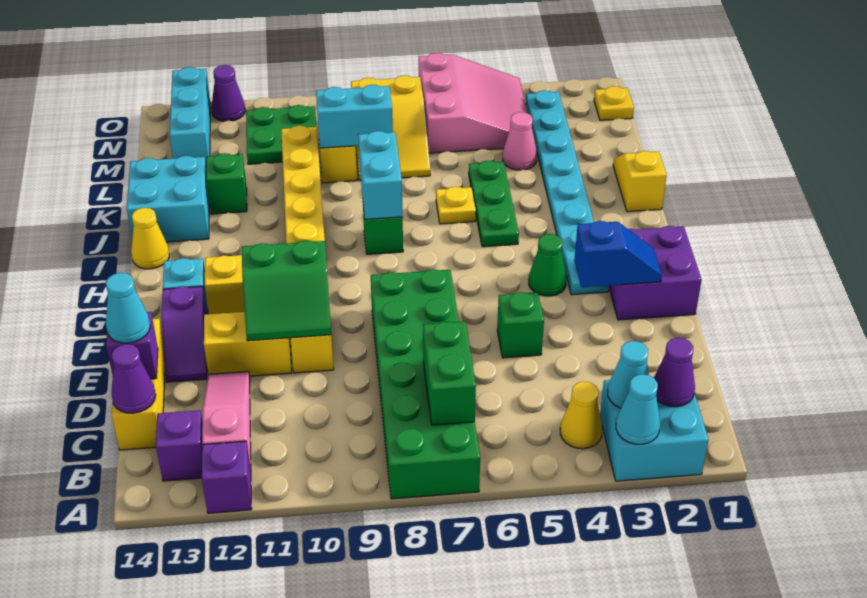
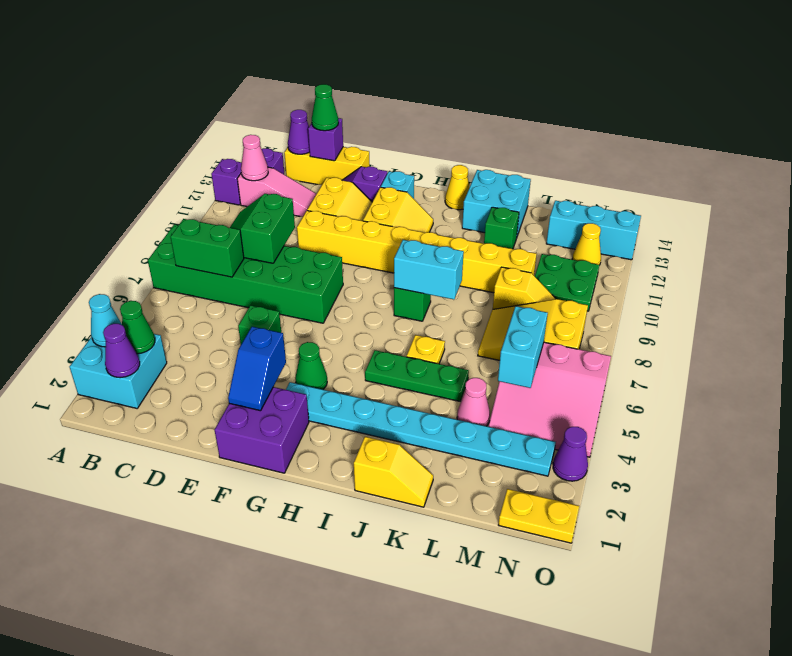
cyan cone B3 level 2 -> green cone B3 level 2
yellow cone B4 level 1 -> yellow cone N12 level 1
none -> pink cone B12 level 2
cyan cone D14 level 3 -> green cone D14 level 3
green slope E10:F11 level 2 top F -> green slope C8:D9 level 2 top D
cyan brick L8:L9 level 2 -> cyan brick M5:M6 level 2
yellow plate N1 level 1 -> yellow plate N1:O1 level 1
purple cone O12 level 1 -> purple cone O3 level 1

